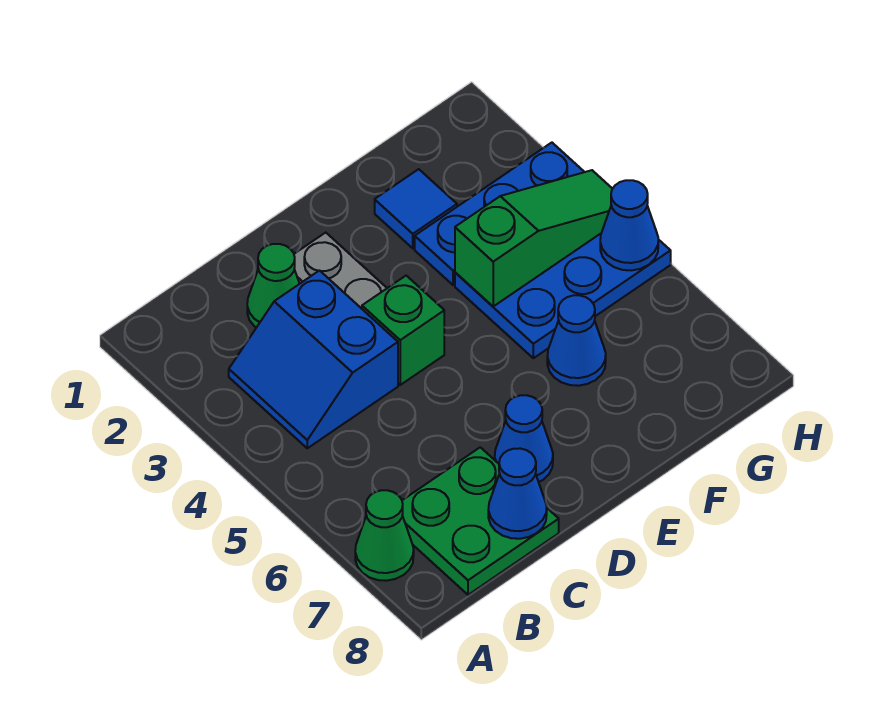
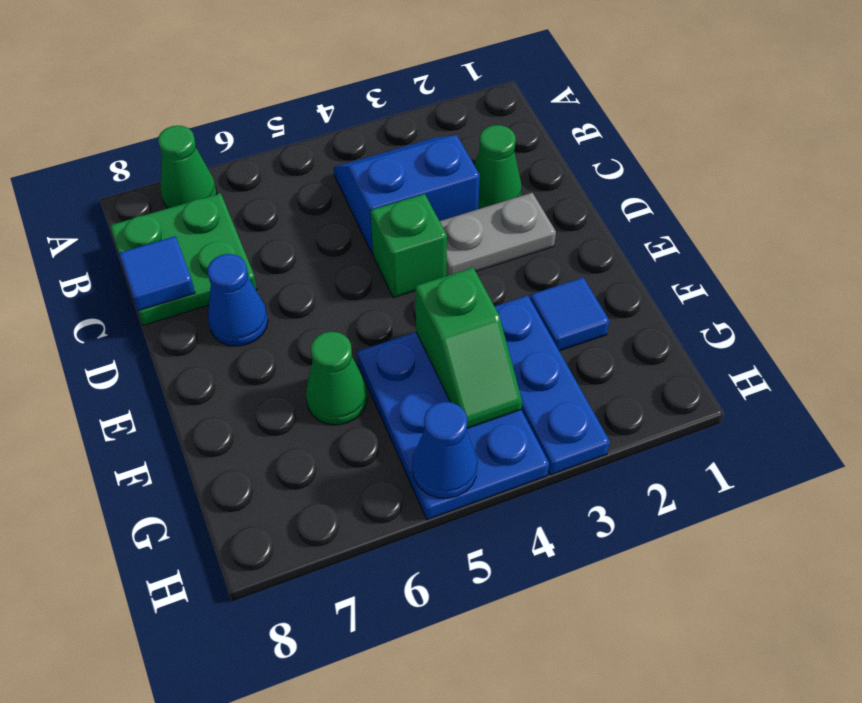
blue cone C8 level 2 -> blue tile C8 level 2
green slope F4:H4 level 2 top F -> green slope F4:G4 level 2 top F
blue cone F6 level 1 -> green cone F6 level 1

